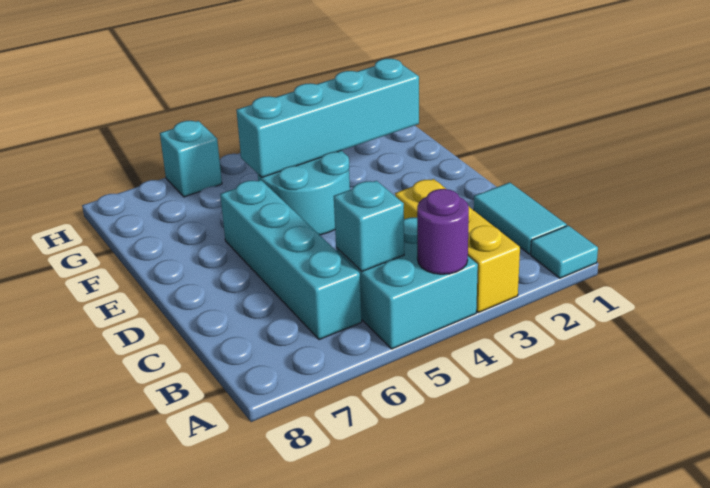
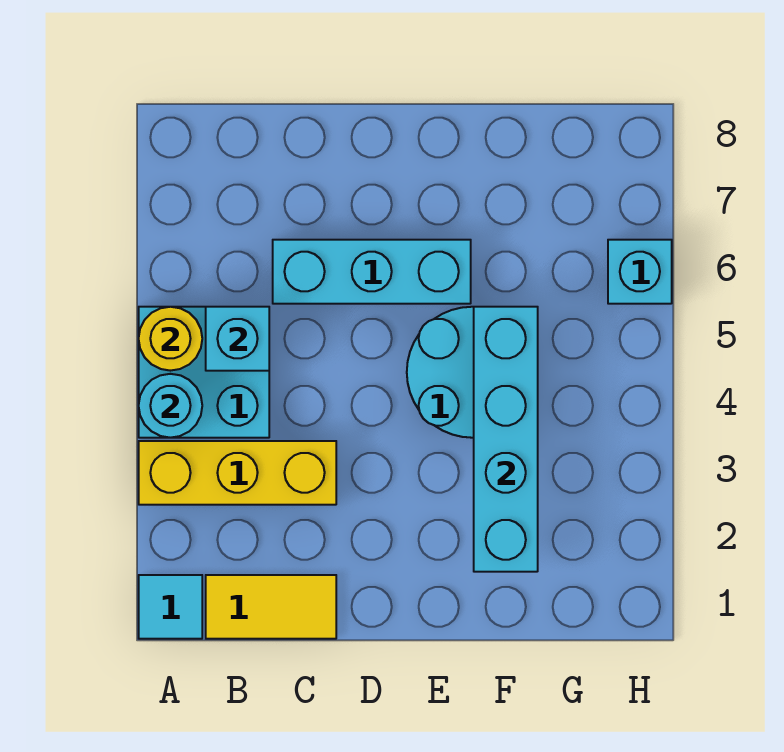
purple round brick A4 level 2 -> cyan round brick A4 level 2
none -> yellow round brick A5 level 2
cyan tile B1:C1 level 1 -> yellow tile B1:C1 level 1
cyan brick B6:E6 level 1 -> cyan brick C6:E6 level 1

